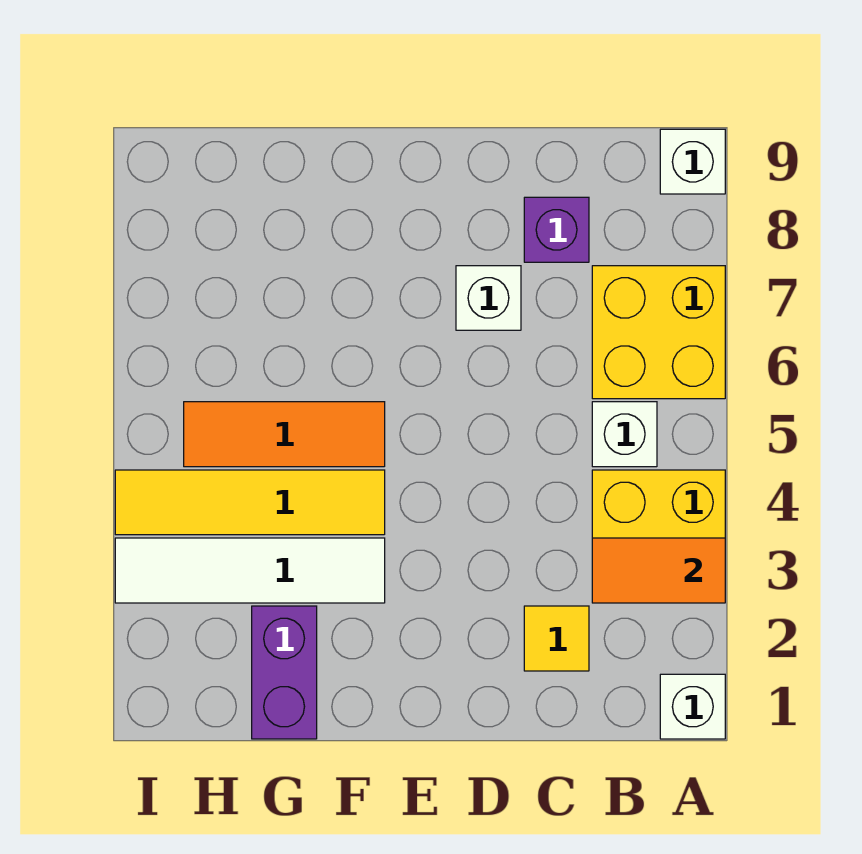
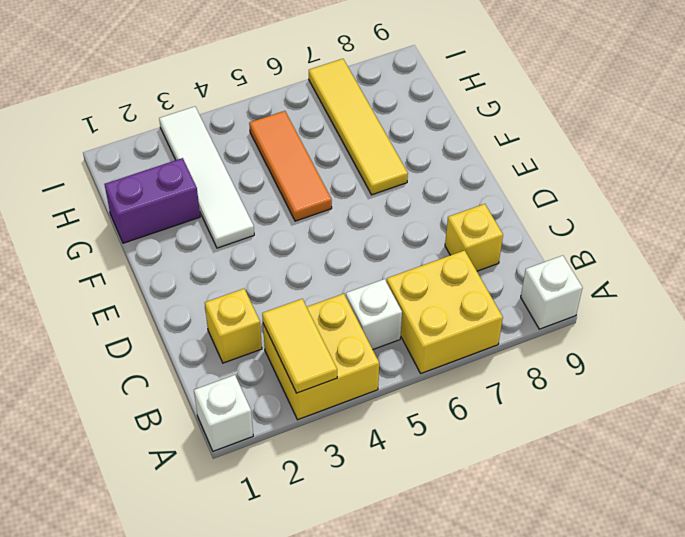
orange tile A3:B3 level 2 -> yellow tile A3:B3 level 2
yellow tile C2 level 1 -> yellow brick C2 level 1
purple brick C8 level 1 -> yellow brick C8 level 1
white brick D7 level 1 -> none
yellow tile F4:I4 level 1 -> yellow tile F7:I7 level 1

